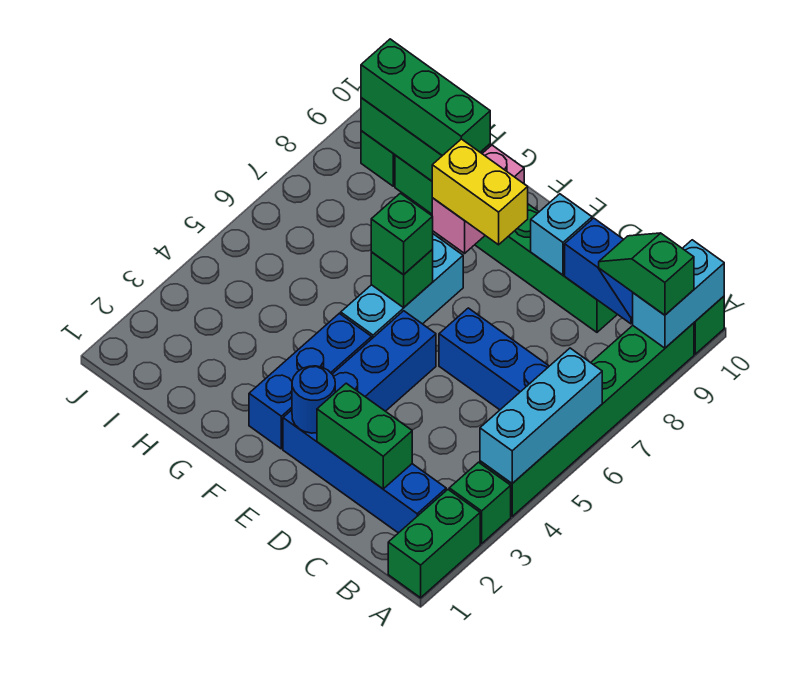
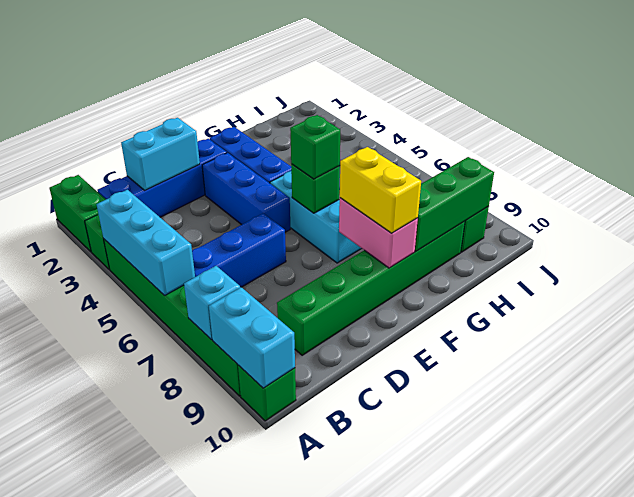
green slope A9:B9 level 3 top A -> none
blue slope B9:C9 level 2 top C -> none
green brick C2:D2 level 2 -> cyan brick C2:D2 level 2
cyan brick D9 level 2 -> cyan brick A8 level 2
blue round brick E2 level 2 -> none
yellow brick E8:F8 level 3 -> yellow brick F8:F9 level 3
green brick G9:I9 level 3 -> none

